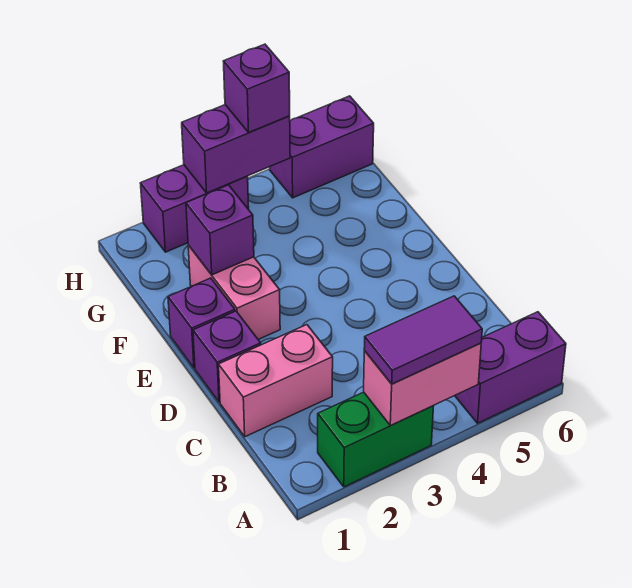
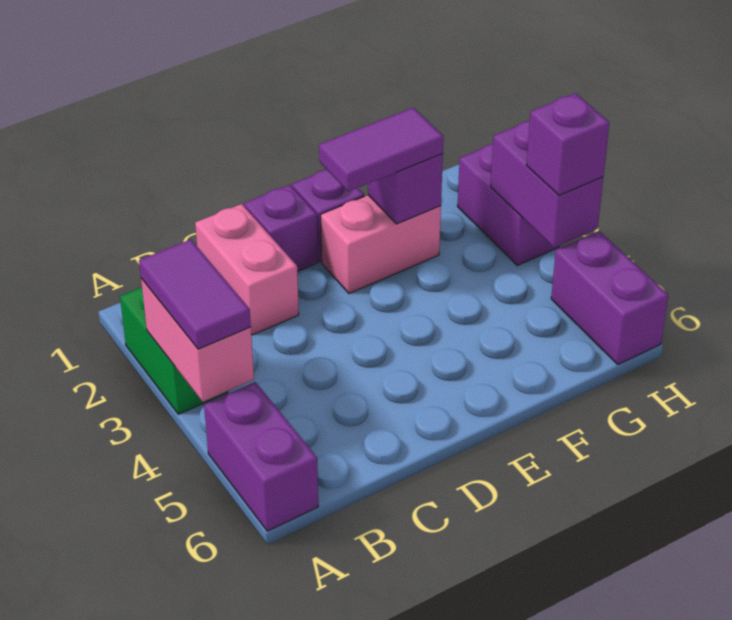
none -> purple tile E2:F2 level 3

